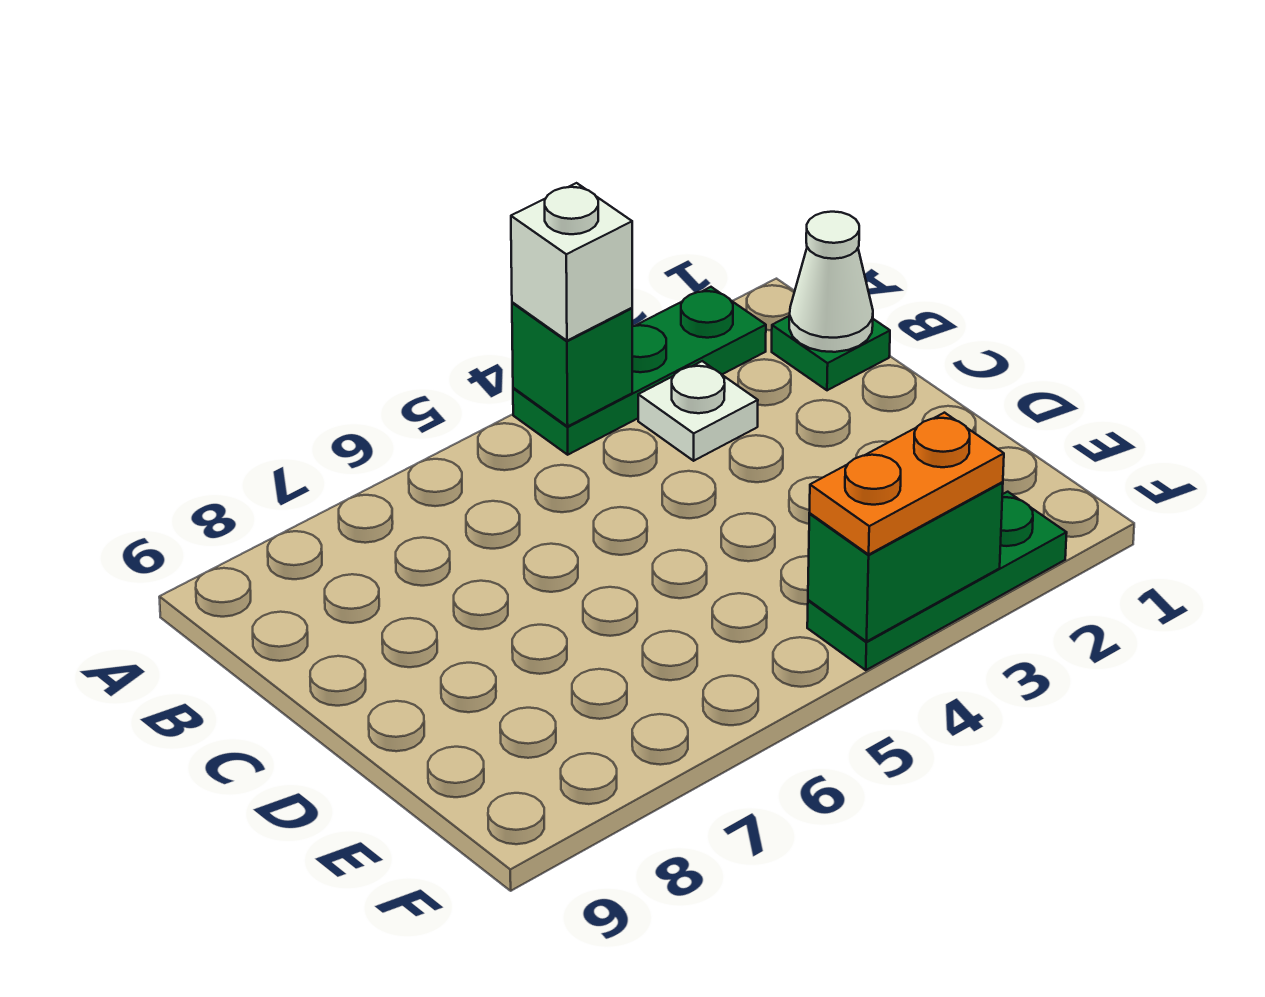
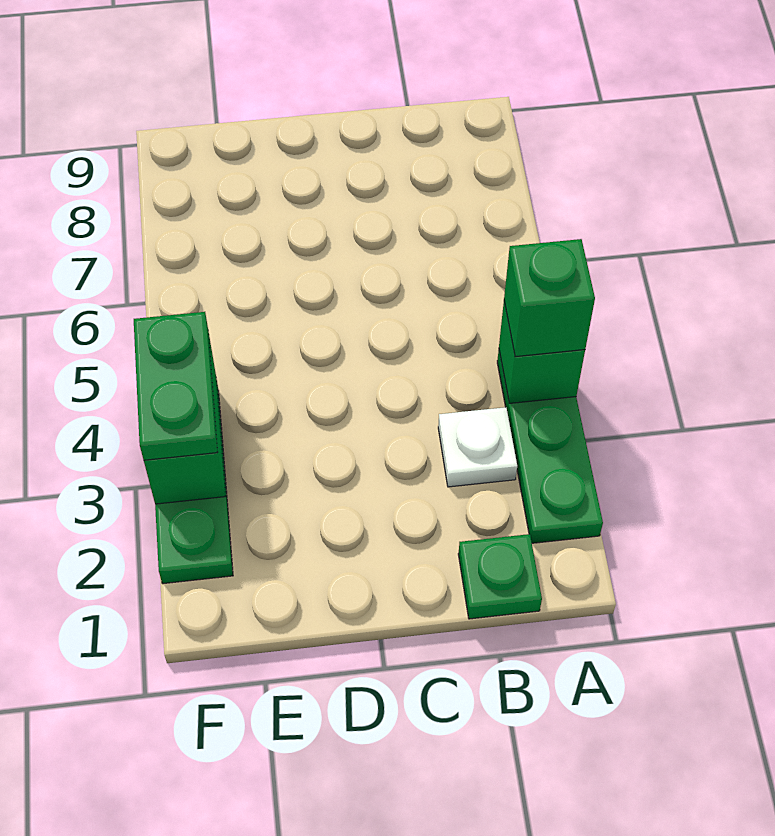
white brick A4 level 3 -> green brick A4 level 3
white cone B1 level 2 -> none
orange plate F3:F4 level 3 -> green plate F3:F4 level 3

